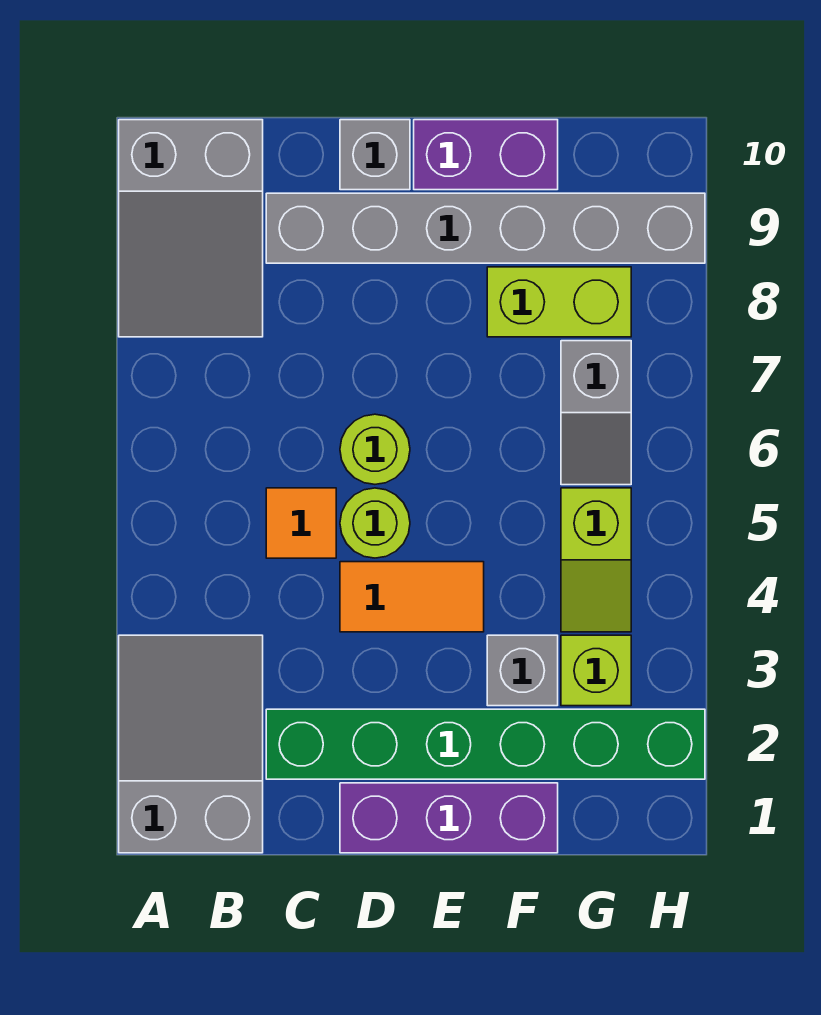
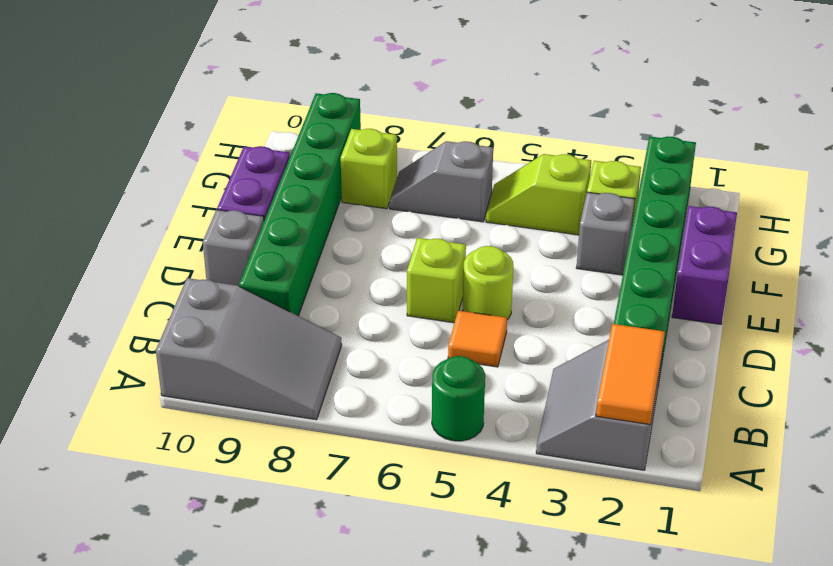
grey slope A1:B3 level 1 top 1 -> grey slope A2:B3 level 1 top 2
none -> green round brick A5 level 1
grey brick C9:H9 level 1 -> green brick C9:H9 level 1
purple brick D1:F1 level 1 -> purple brick E1:F1 level 1
orange tile D4:E4 level 1 -> orange tile A2:B2 level 2
lime round brick D6 level 1 -> lime brick D6 level 1
lime brick F8:G8 level 1 -> lime brick G8 level 1
lime slope G4:G5 level 1 top 5 -> lime slope G4:G5 level 1 top 4
grey slope G6:G7 level 1 top 7 -> grey slope G6:G7 level 1 top 6

